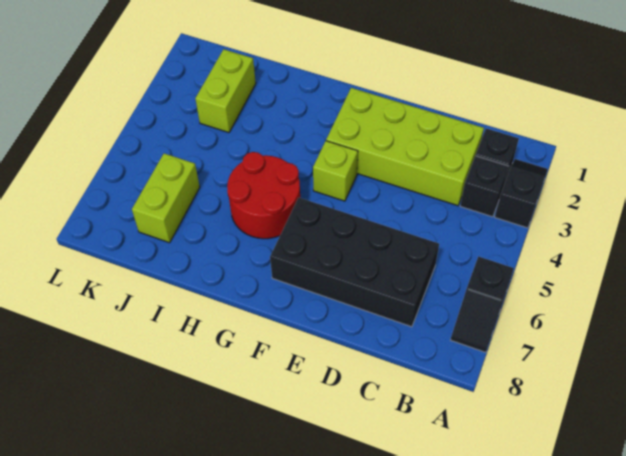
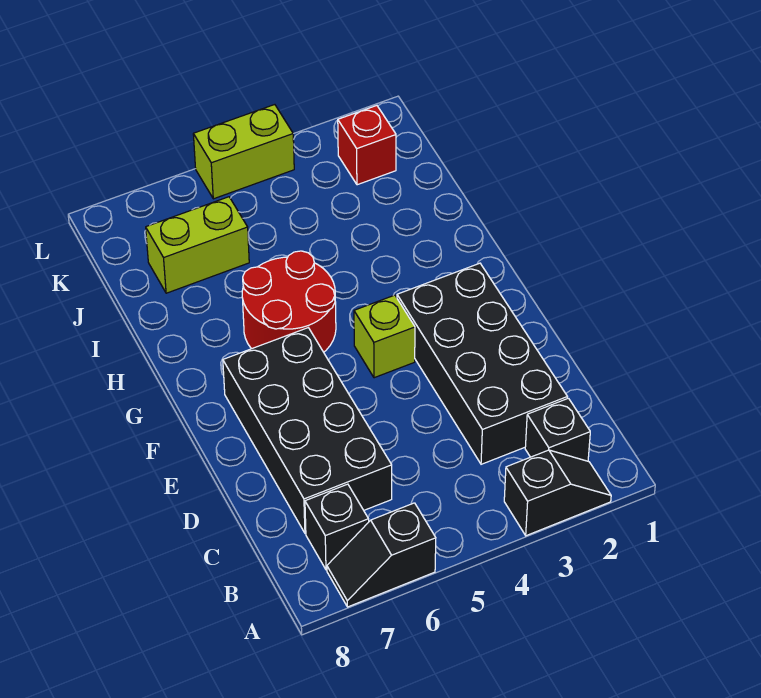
black brick B3 level 1 -> black brick B7 level 1
lime brick C2:F3 level 1 -> black brick C2:F3 level 1
lime brick J2:J3 level 1 -> lime brick L4:L5 level 1
none -> red brick K2 level 1

